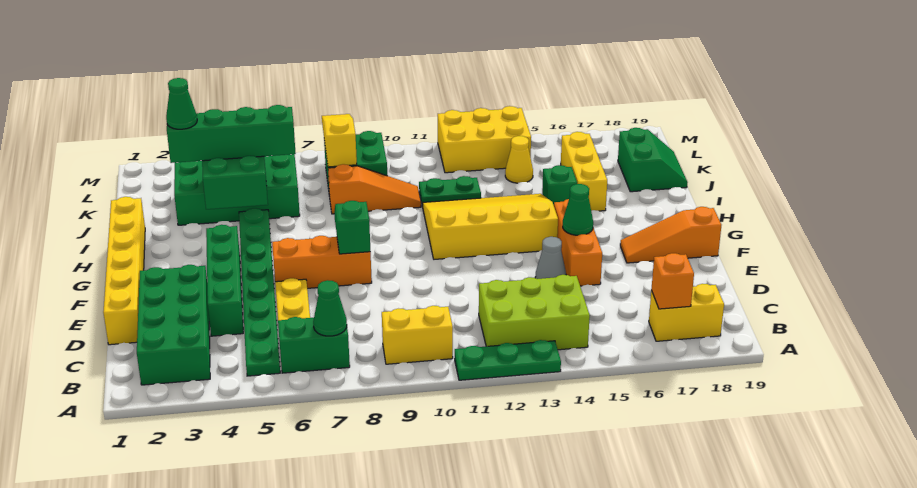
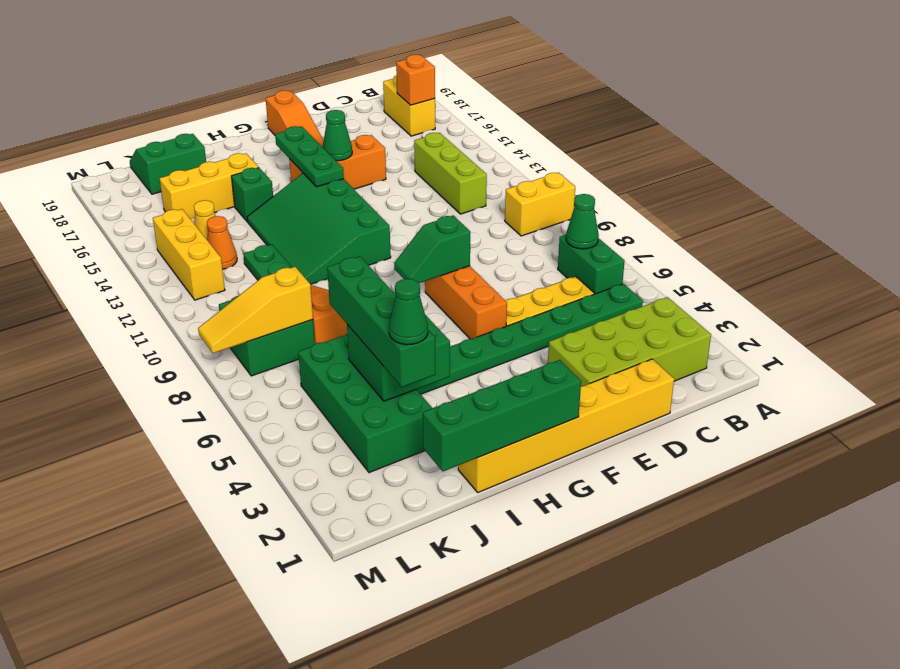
green plate A11:A13 level 1 -> green plate G14:G16 level 2
green brick B2:E3 level 1 -> lime brick B2:E3 level 1
yellow brick B9:B10 level 1 -> yellow brick A10:B10 level 1
lime brick B12:C14 level 1 -> lime brick C12:C14 level 1
green brick D4:G4 level 1 -> green brick G1:J1 level 2
grey cone E14 level 1 -> none
yellow slope G11:I14 level 1 top G -> green slope G11:I14 level 1 top G
none -> orange cone K13 level 1
yellow brick L12:M14 level 1 -> yellow brick L12:L14 level 1

